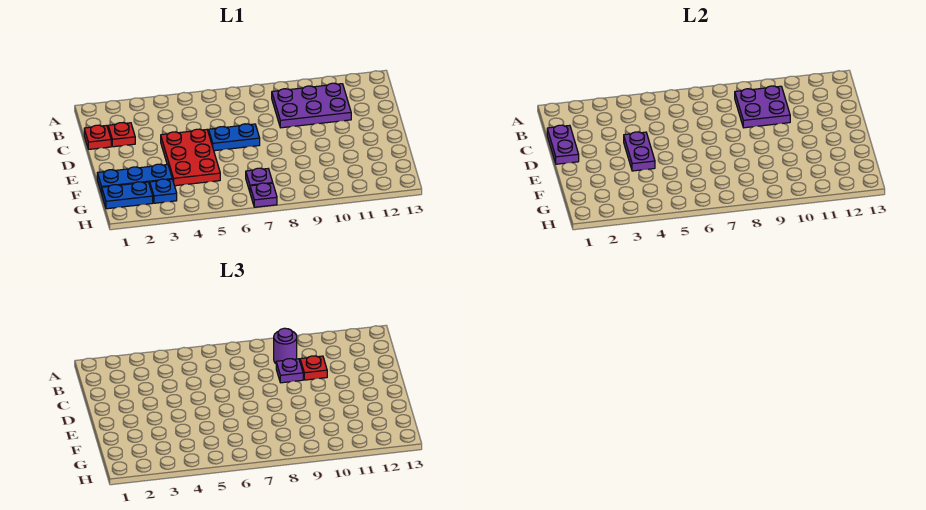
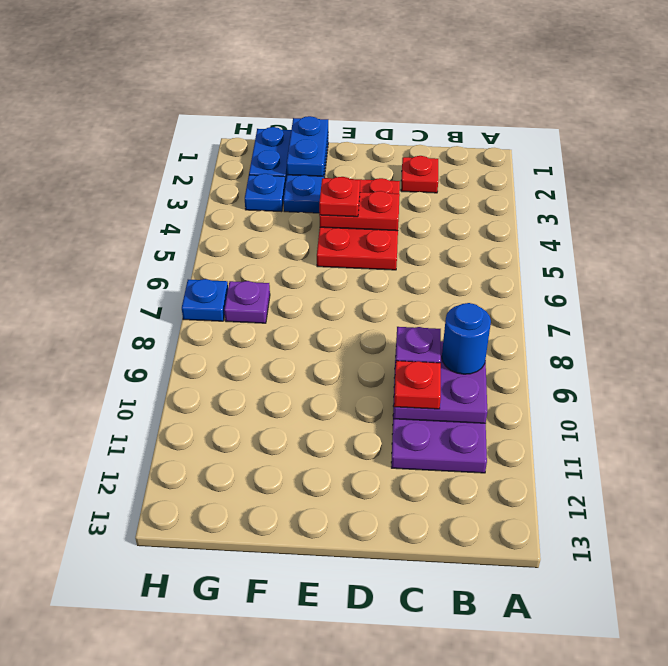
purple round brick B9 level 3 -> blue round brick B9 level 3
red plate C1 level 1 -> red plate E4 level 3
purple plate C1:D1 level 2 -> none
red plate D4:F5 level 1 -> red plate D3:E5 level 1
purple plate D4:E4 level 2 -> red plate D4:E4 level 2
blue plate D6:D7 level 1 -> blue plate F1:F2 level 2
purple plate H7 level 1 -> blue plate H7 level 1

